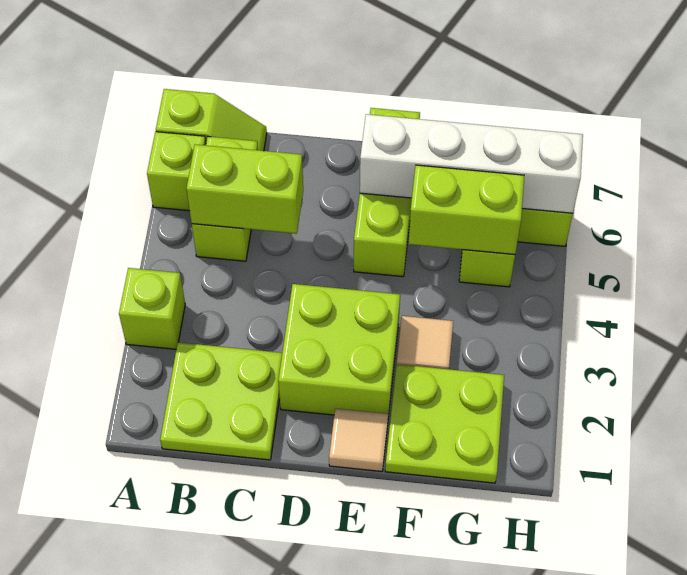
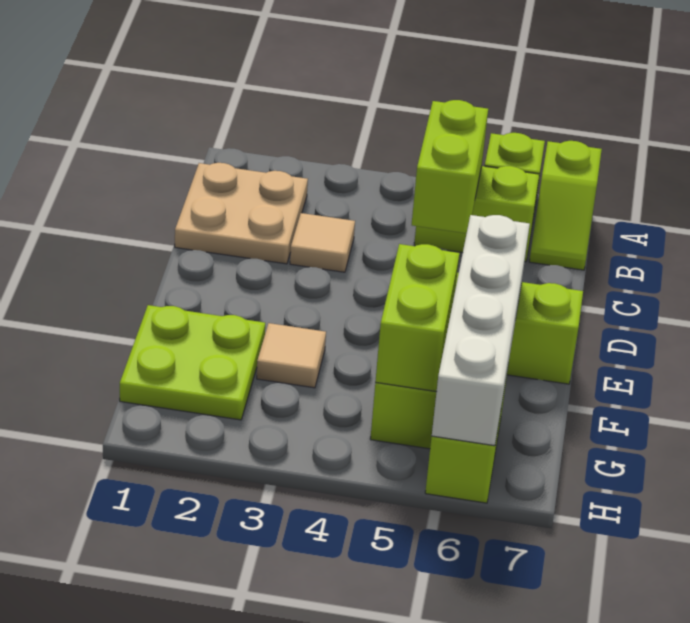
lime brick A3 level 1 -> none
lime plate B1:C2 level 1 -> tan plate B1:C2 level 1
lime brick D2:E3 level 1 -> none
tan tile E1 level 1 -> tan tile C3 level 1

